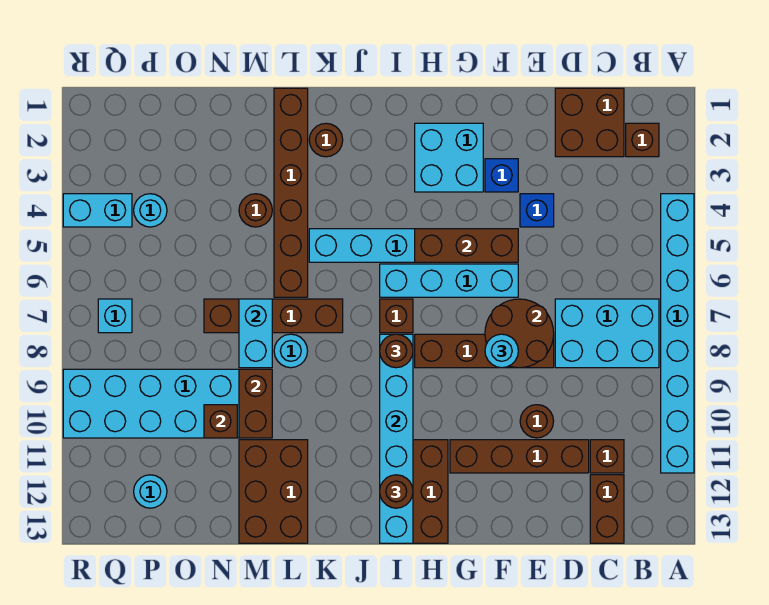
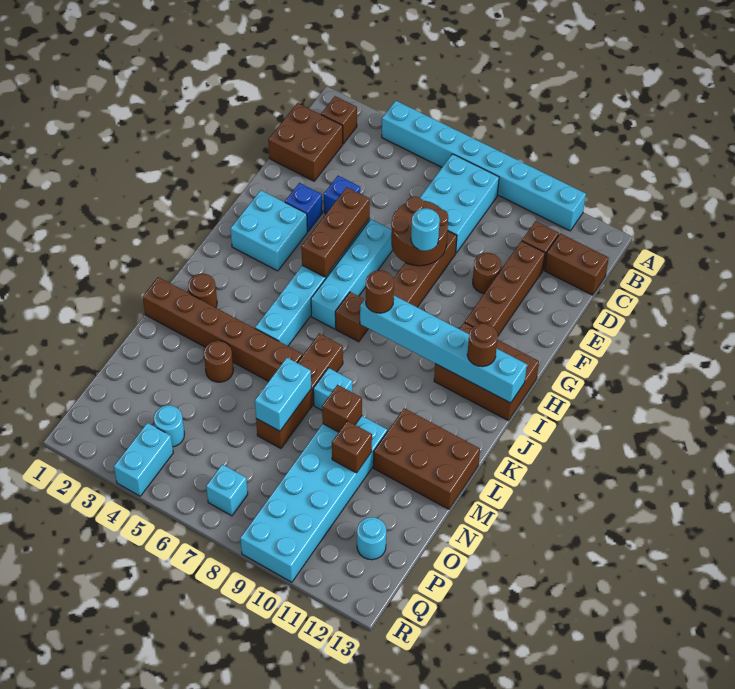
cyan round brick L8 level 1 -> cyan brick L8 level 1
cyan brick M7:M8 level 2 -> cyan brick M7:N7 level 2
brown brick M9:M10 level 2 -> brown brick M9 level 2

